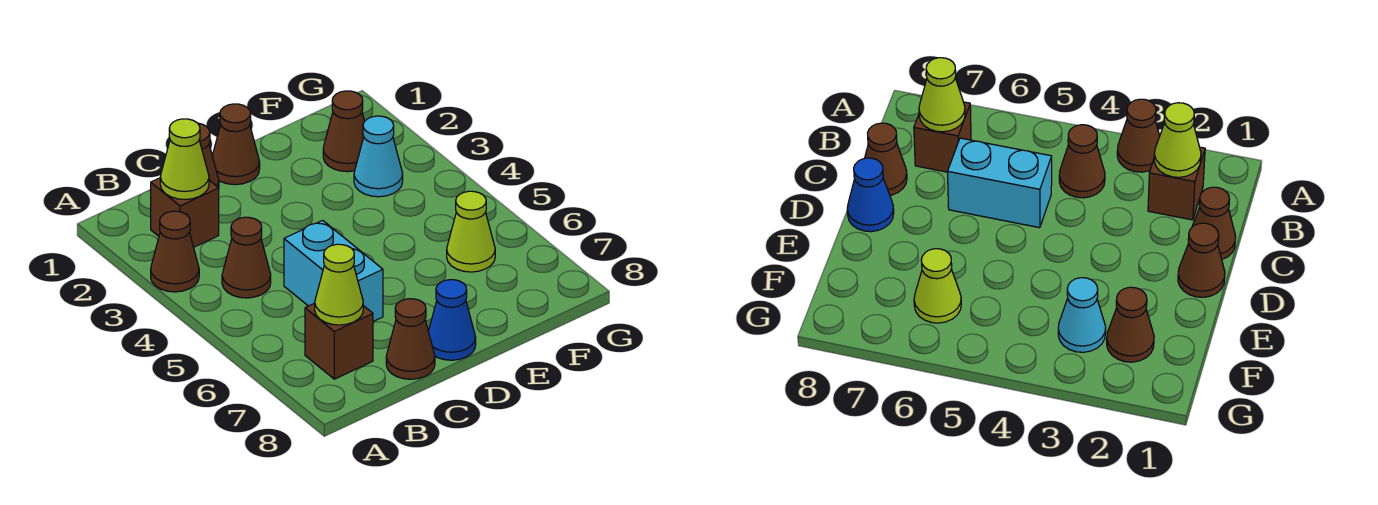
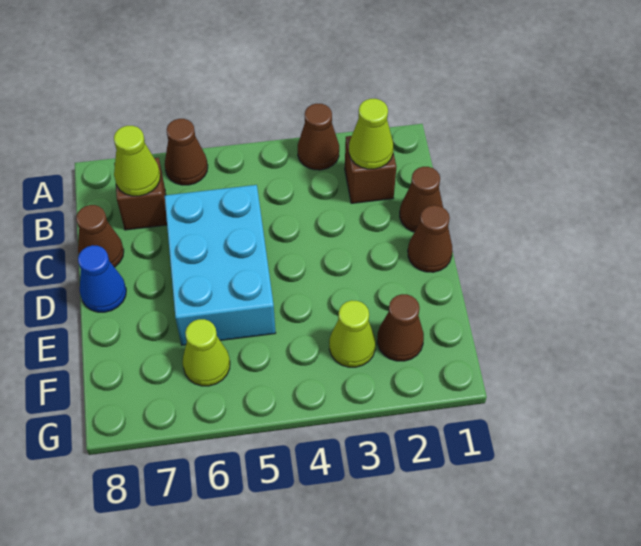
brown cone B4 level 1 -> brown cone A6 level 1
cyan brick C5:C6 level 1 -> cyan brick C5:E6 level 1
cyan cone F3 level 1 -> lime cone F3 level 1

